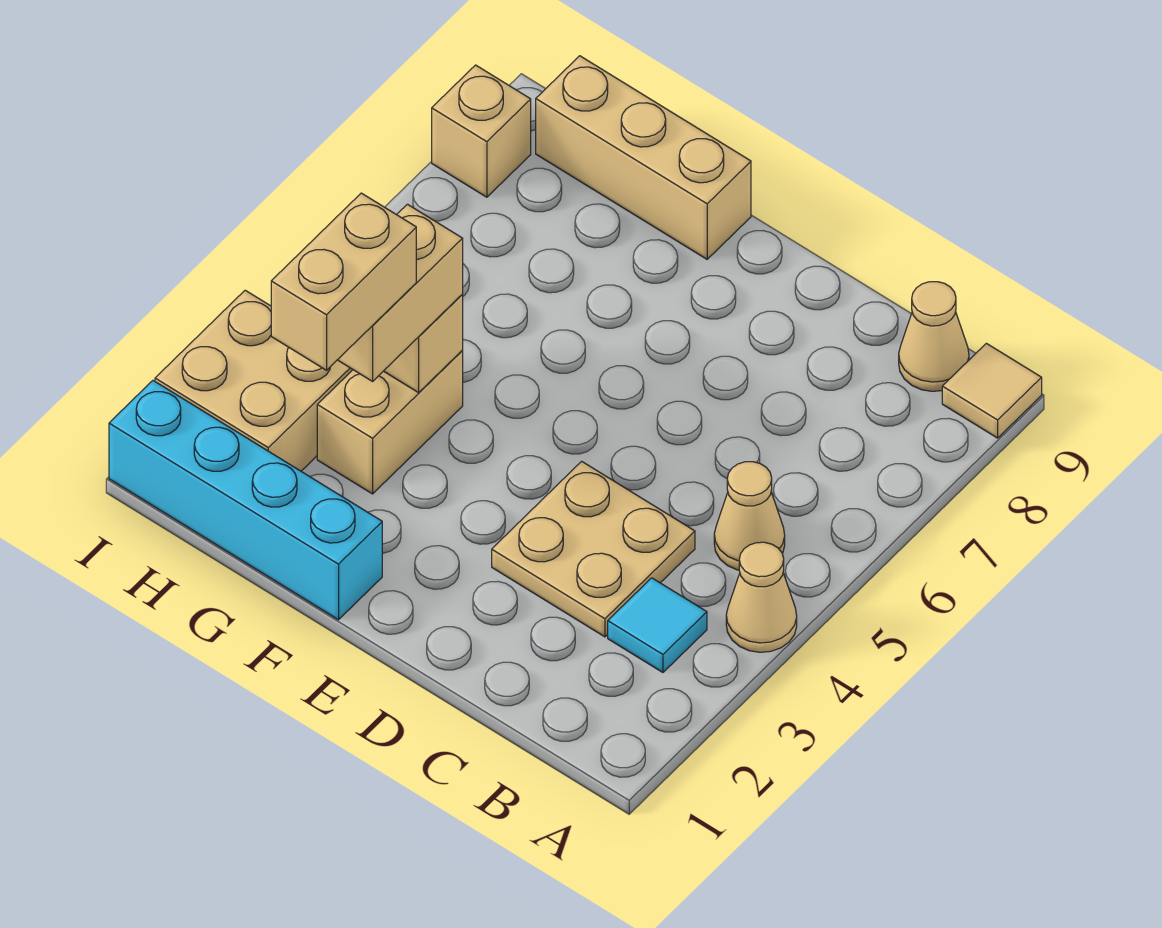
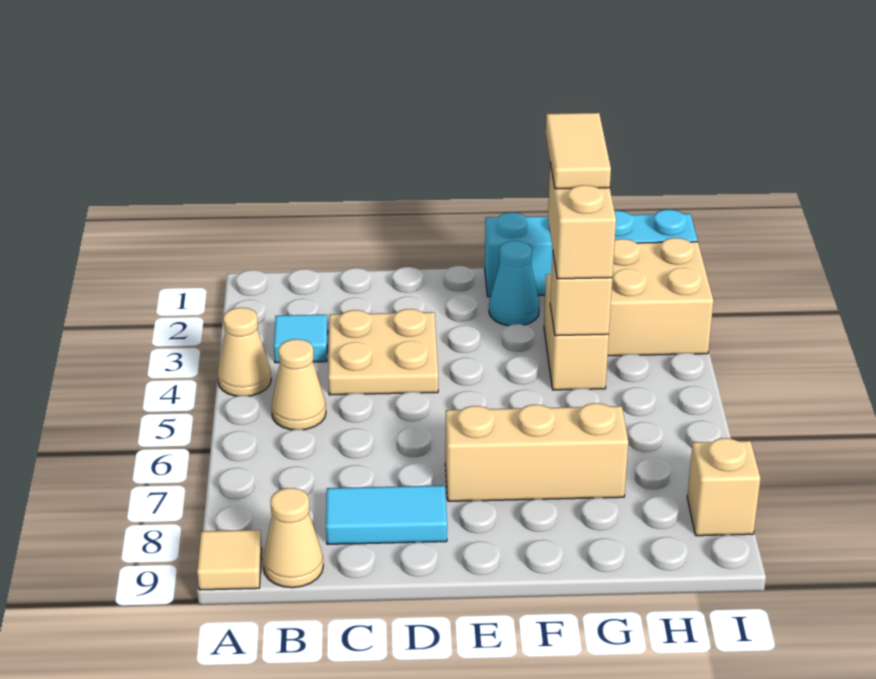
none -> cyan tile C8:D8 level 1
none -> cyan cone F2 level 1
tan brick F9:H9 level 1 -> tan brick E7:G7 level 1
tan brick G2:G3 level 4 -> tan tile G2:G3 level 4

